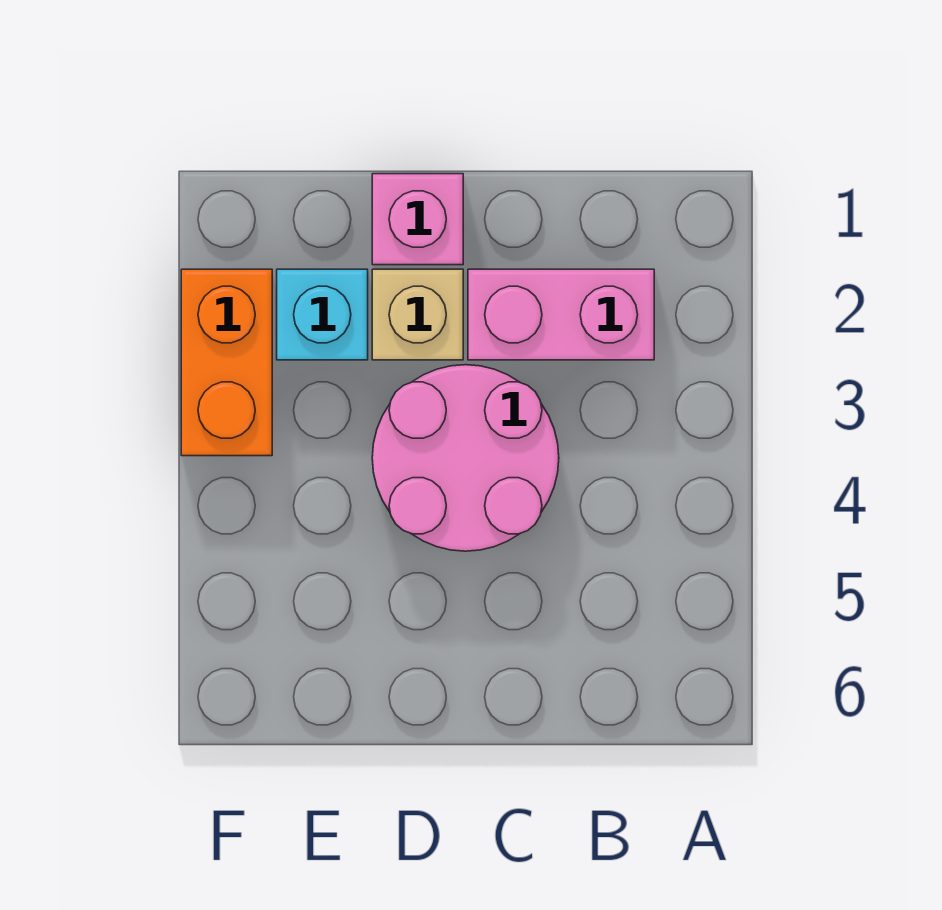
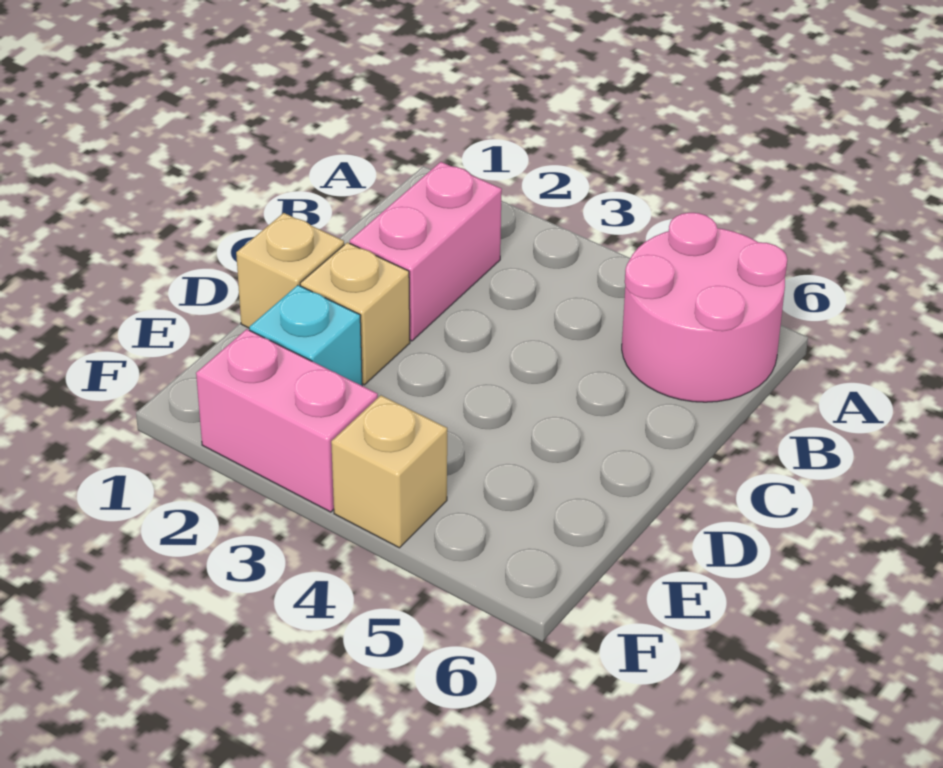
pink round brick C3:D4 level 1 -> pink round brick A5:B6 level 1
pink brick D1 level 1 -> tan brick D1 level 1
orange brick F2:F3 level 1 -> pink brick F2:F3 level 1
none -> tan brick F4 level 1

